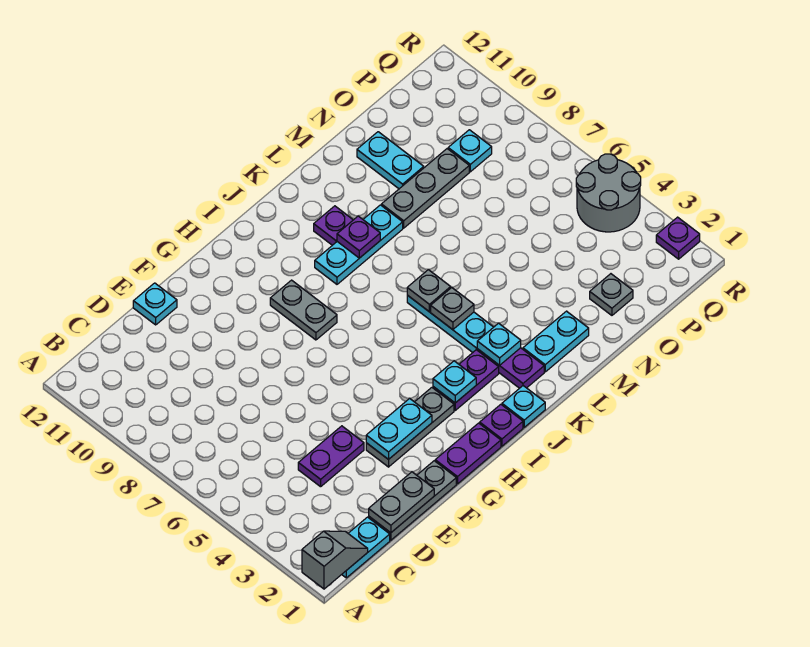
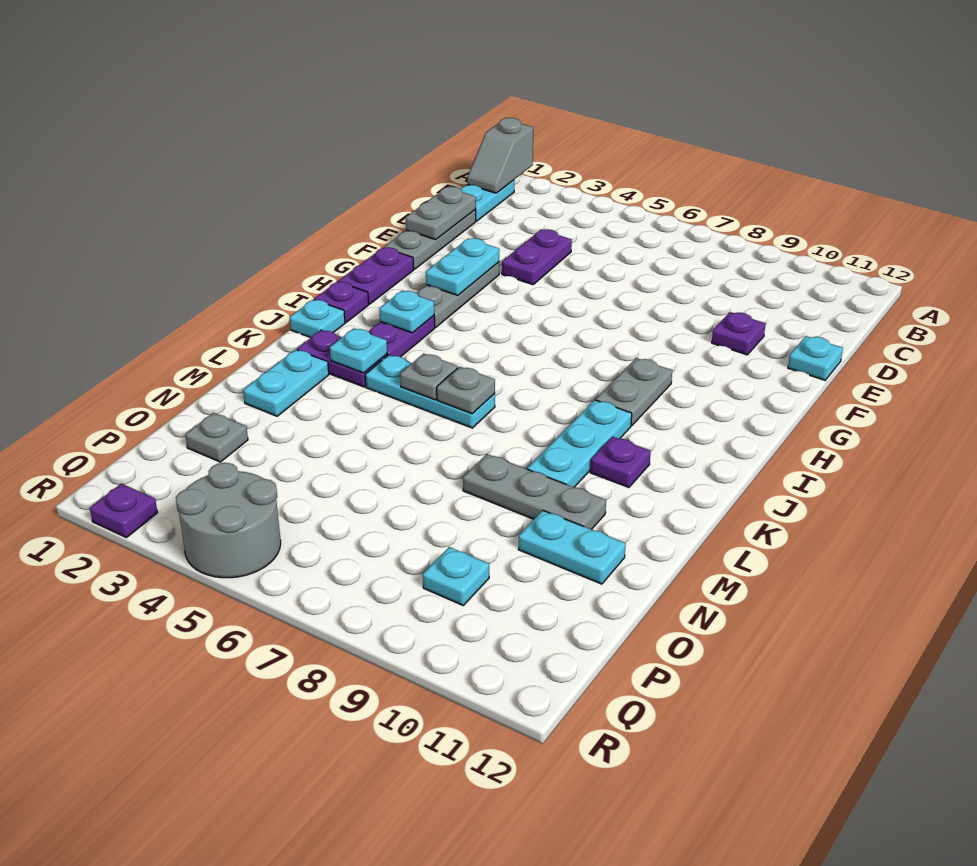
grey plate H8:H9 level 1 -> grey plate H9:I9 level 1
purple plate K9 level 2 -> purple plate E10 level 1
grey plate M9:O9 level 1 -> grey plate M8:M10 level 1

